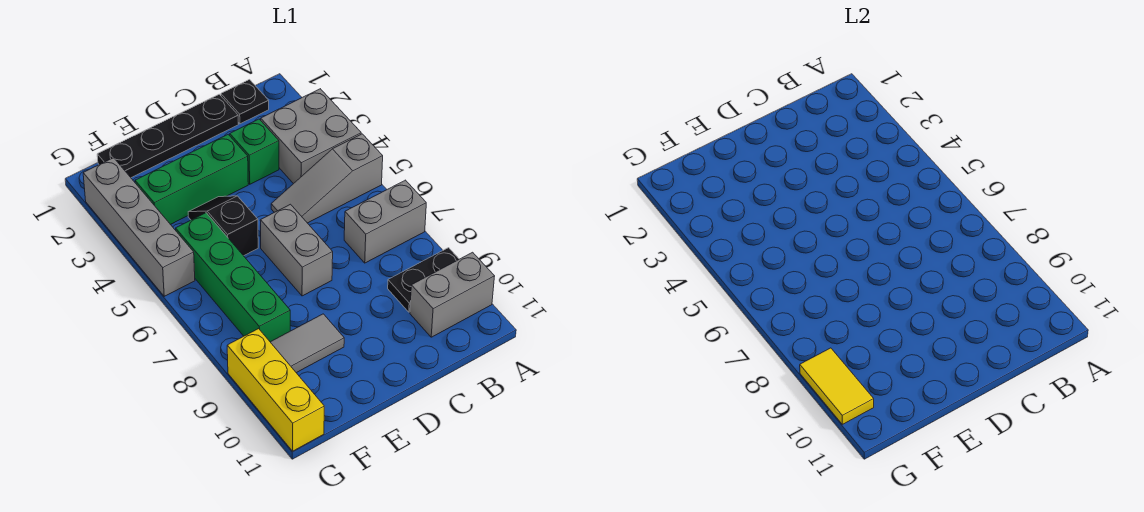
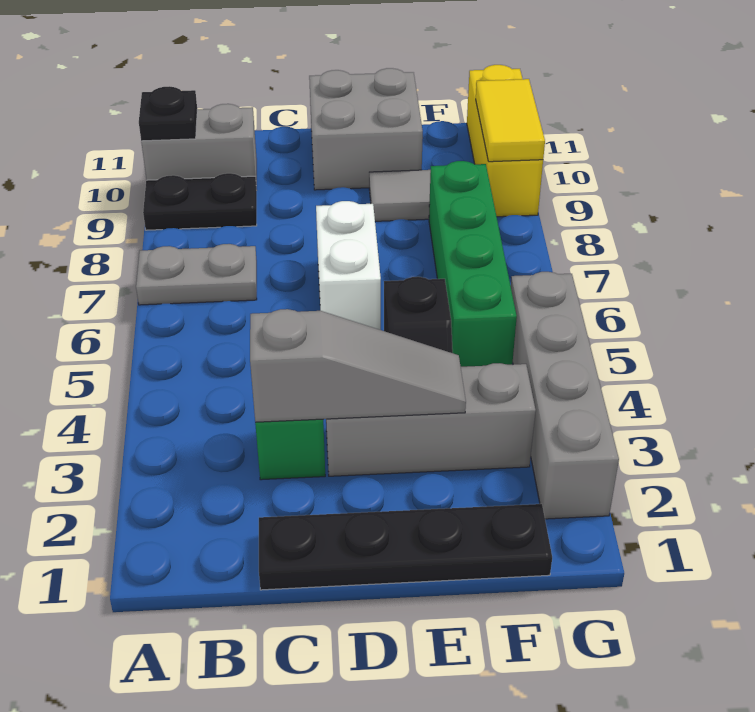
grey brick A3:B4 level 1 -> grey brick D10:E11 level 1
grey slope A5:C5 level 1 top A -> grey slope C3:E3 level 2 top C
grey brick A7:B7 level 1 -> grey plate A7:B7 level 1
black plate B1 level 1 -> black plate A10 level 2
green brick D3:F3 level 1 -> grey brick D3:F3 level 1
grey brick D6:D7 level 1 -> white brick D6:D7 level 1

